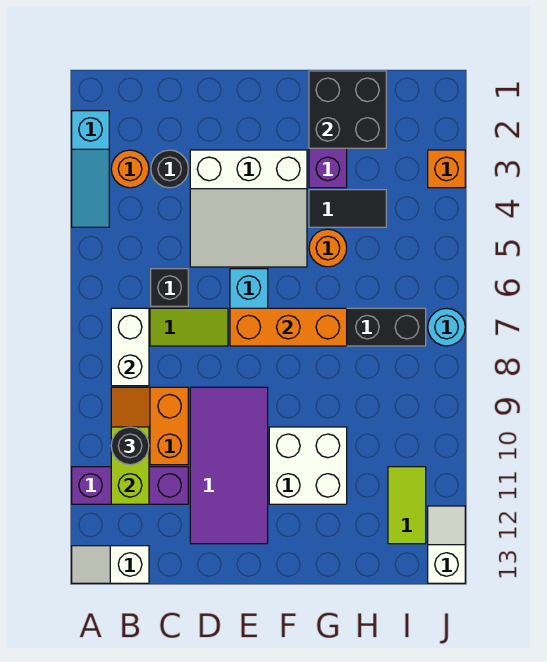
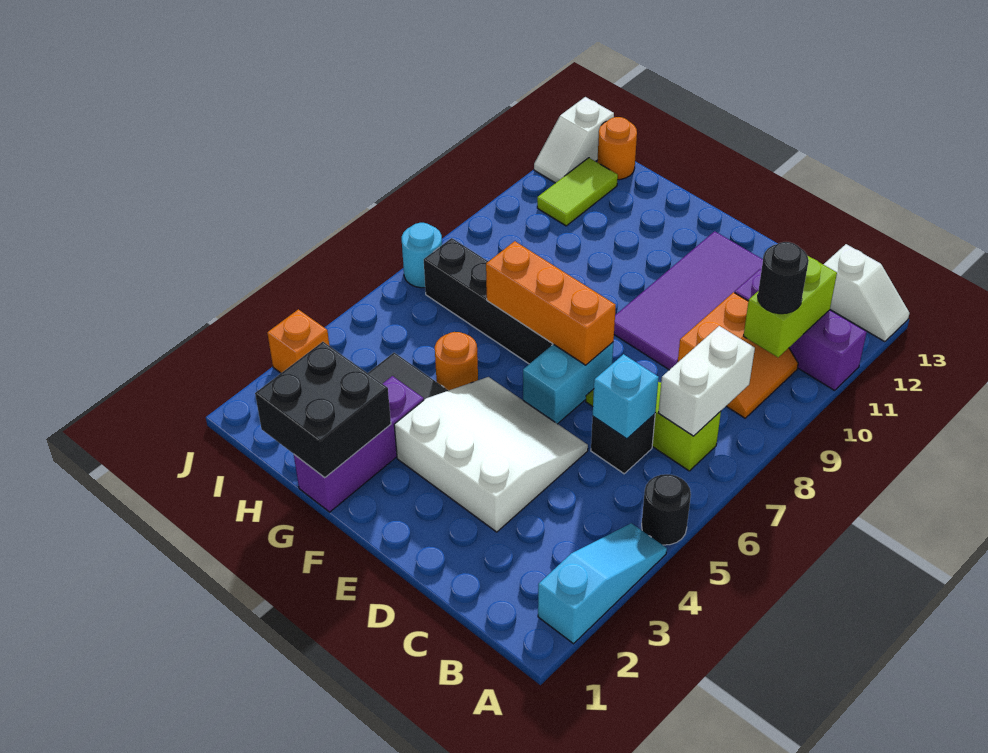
orange round brick B3 level 1 -> orange round brick I13 level 1
black round brick C3 level 1 -> black round brick A5 level 1
none -> cyan brick C6 level 2
white brick F10:G11 level 1 -> none

